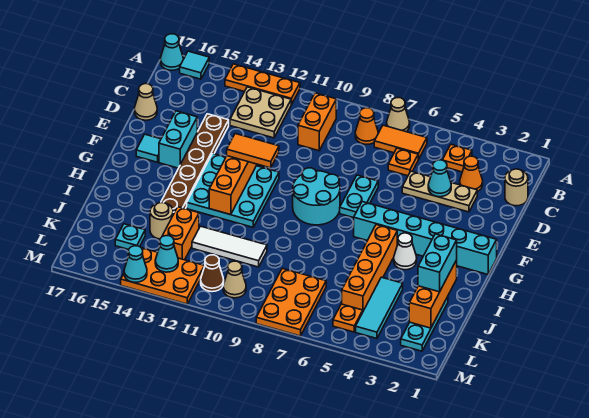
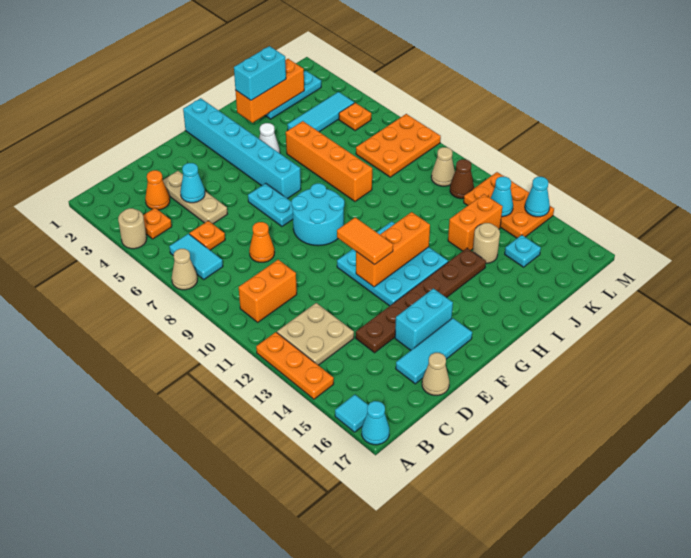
orange tile B6:B7 level 1 -> cyan tile B6:B7 level 1
orange cone B8 level 1 -> orange cone D8 level 1
tan round brick C1 level 1 -> tan round brick A4 level 1
cyan plate E7:F7 level 1 -> cyan plate F6:F7 level 1
cyan tile F16 level 1 -> cyan tile D16:F16 level 1
orange brick H5:K5 level 1 -> orange brick I5:I8 level 1
white tile J10:J12 level 1 -> none

